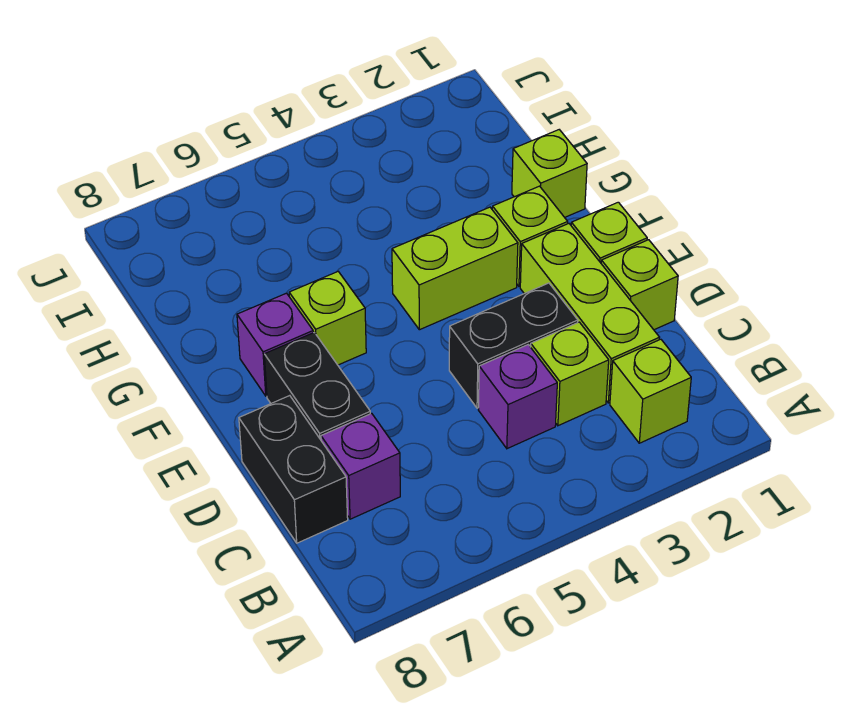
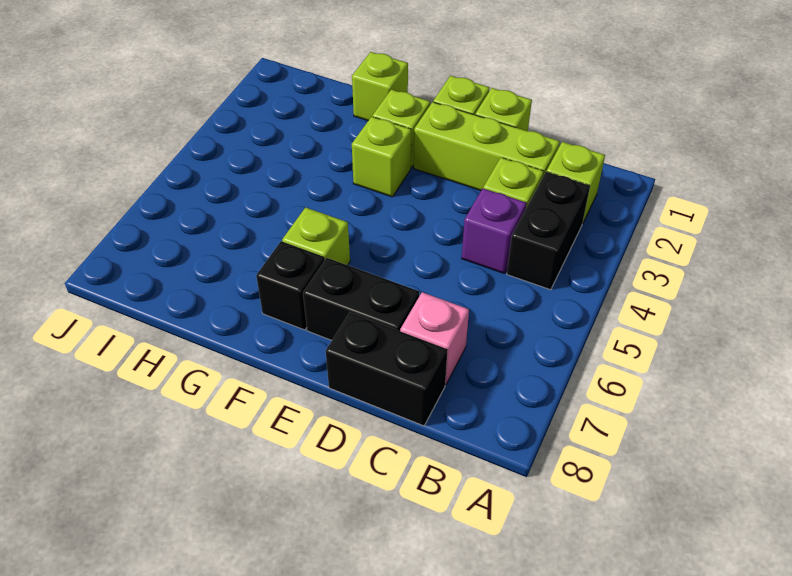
purple brick C7 level 1 -> pink brick C7 level 1
black brick D3:D4 level 1 -> black brick B3:B4 level 1
lime brick F3:F4 level 1 -> lime brick F3 level 1
purple brick F7 level 1 -> black brick F7 level 1

